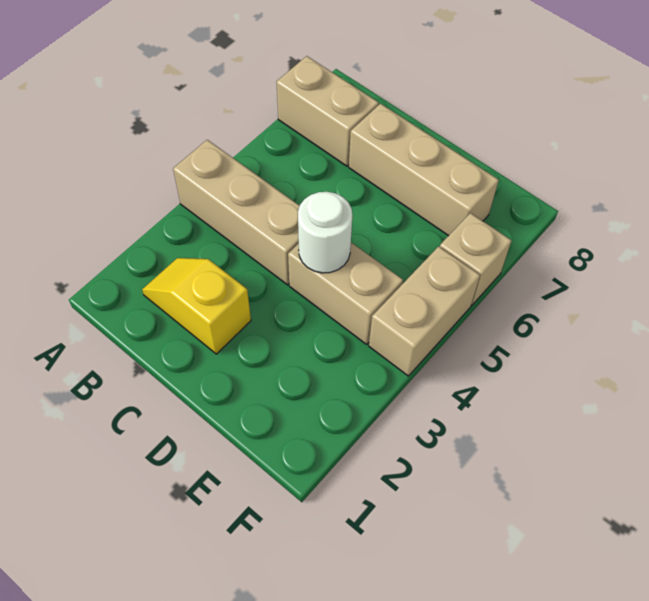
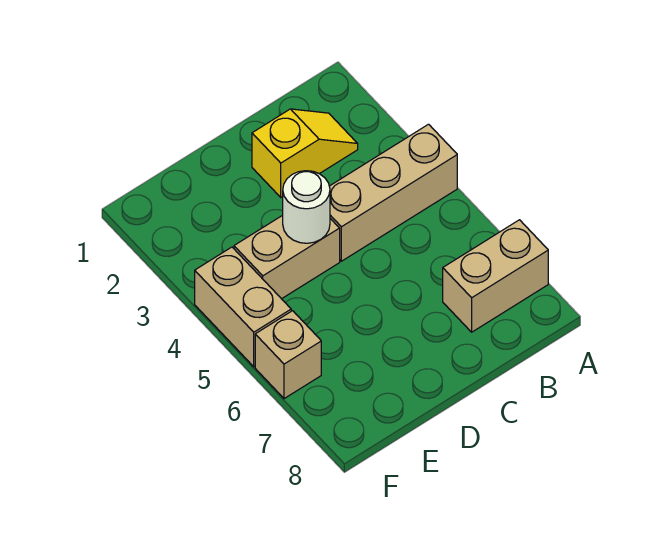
tan brick C7:E7 level 1 -> none

